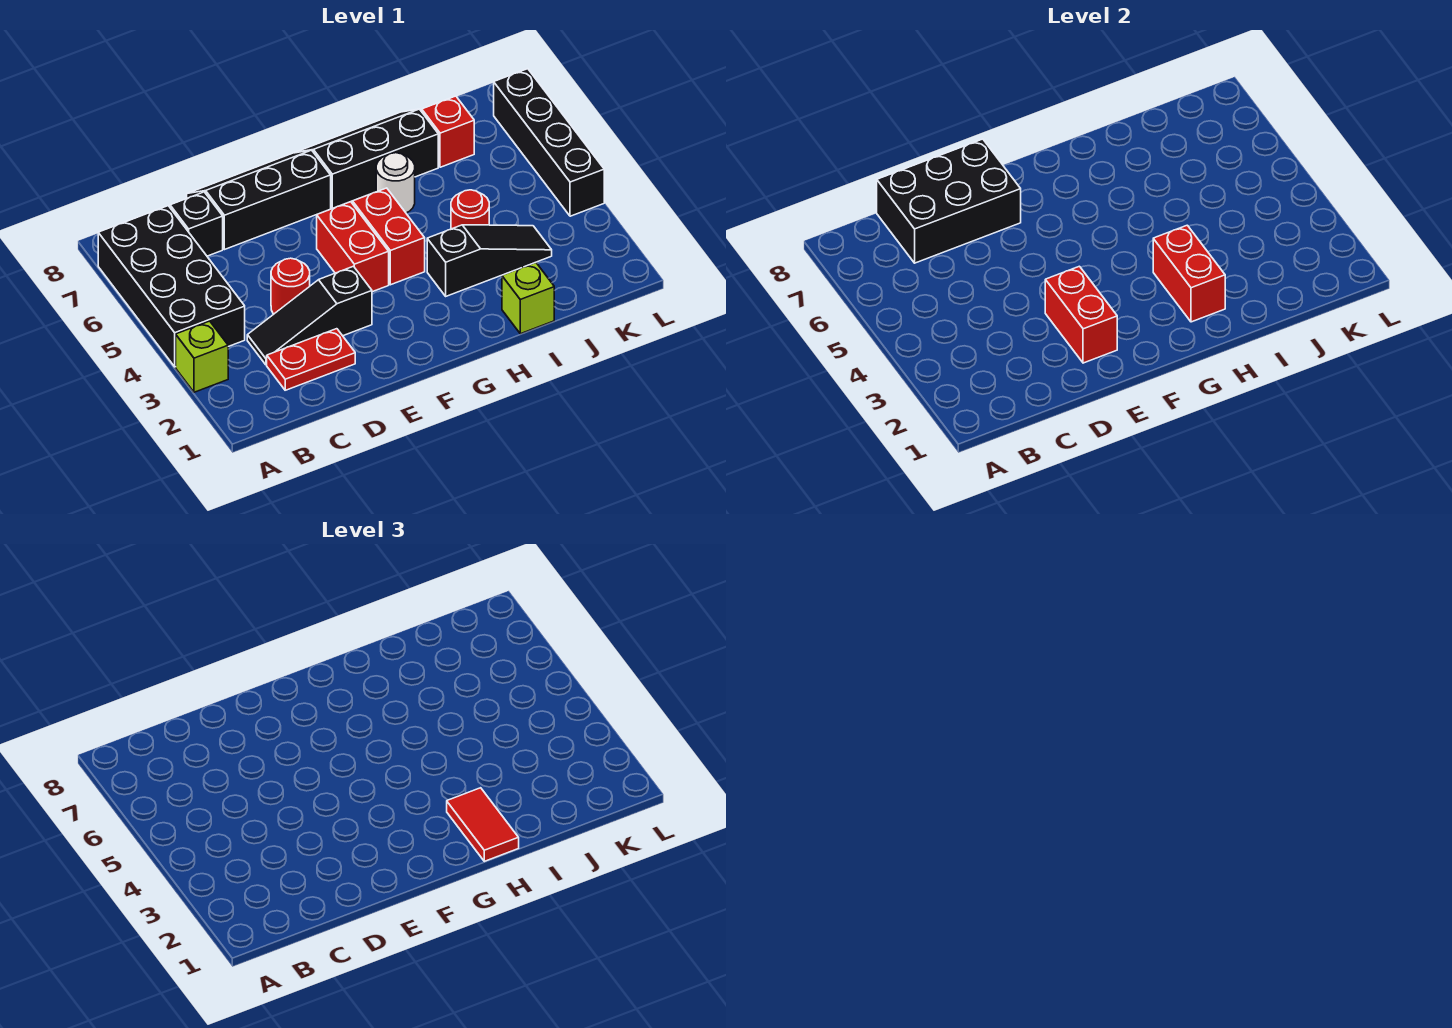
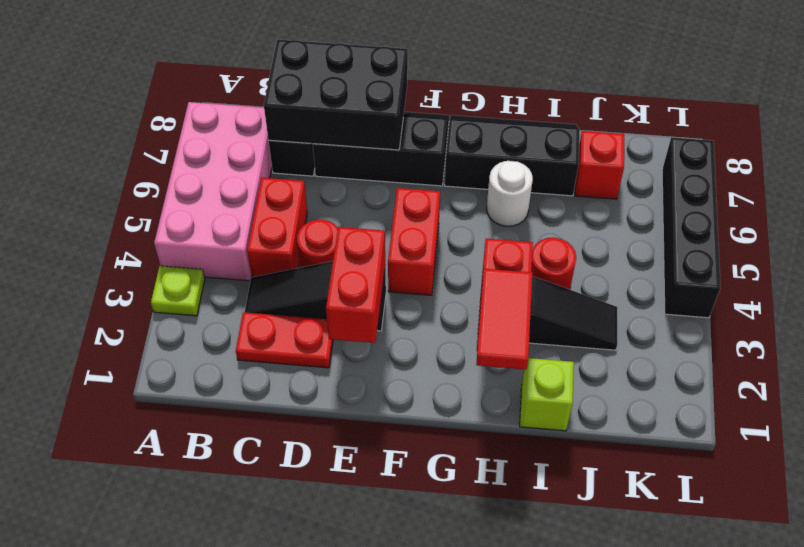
lime brick A3 level 1 -> lime plate A3 level 1
black brick A4:B7 level 1 -> pink brick A4:B7 level 1
red brick G4:G5 level 1 -> red brick C4:C5 level 1

